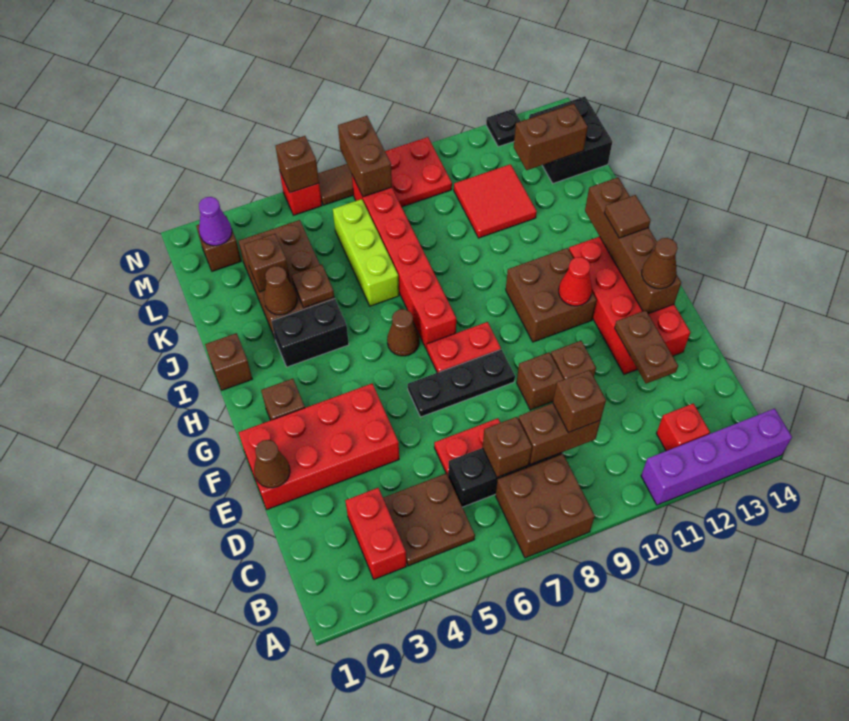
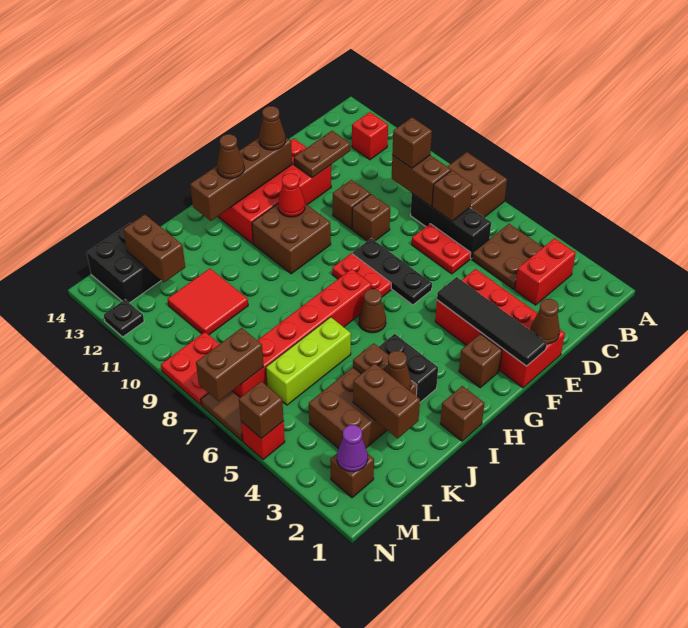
purple brick A11:A14 level 1 -> none
none -> black tile F1:F4 level 2
brown tile H13 level 3 -> brown cone H13 level 3
brown brick K3 level 2 -> brown brick K2:K3 level 2

